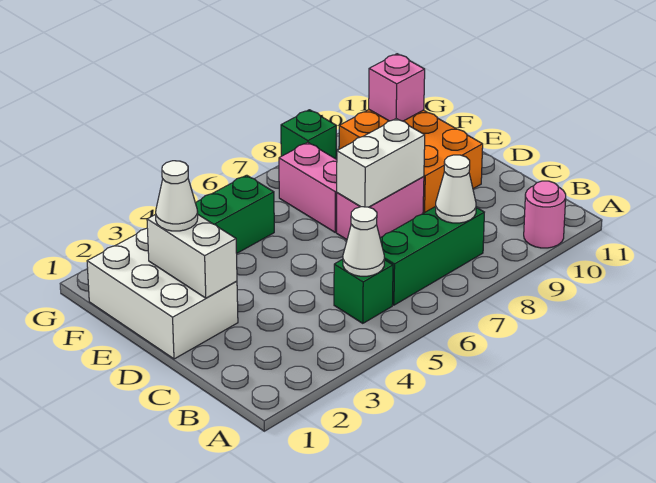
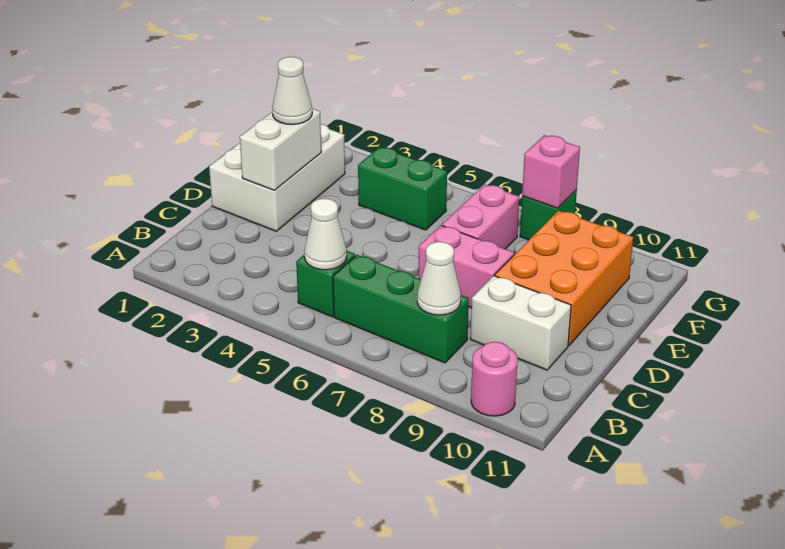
white brick D7:D8 level 2 -> white brick C9:C10 level 1
pink brick F10 level 2 -> pink brick G8 level 2

